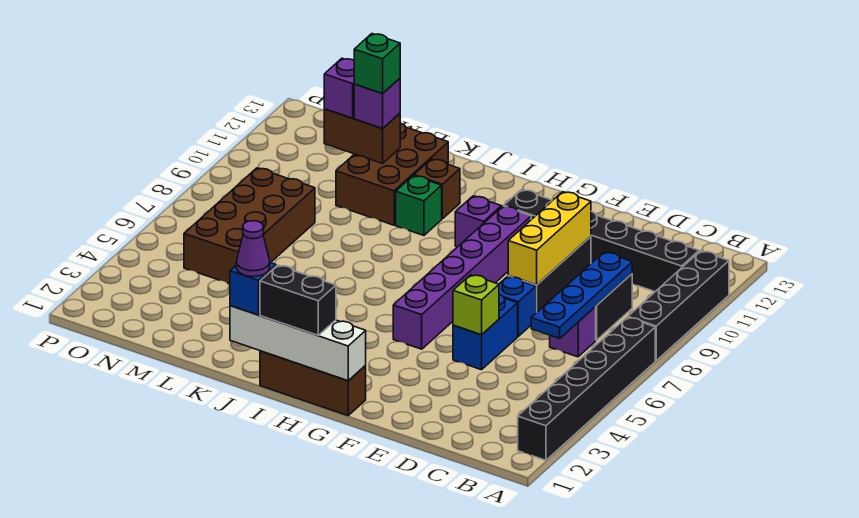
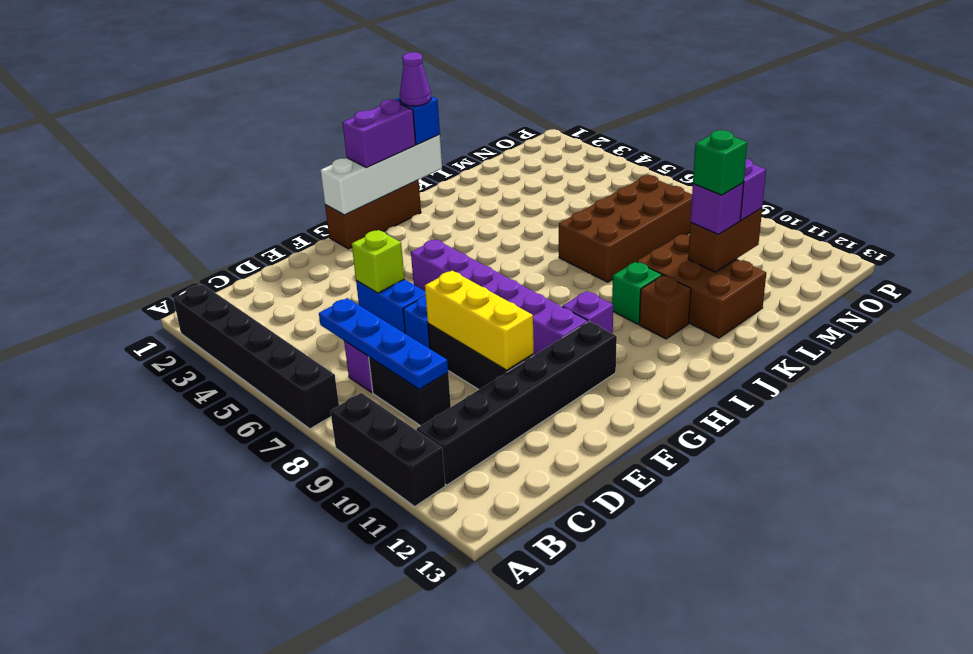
black brick A8:A11 level 1 -> black brick A9:A11 level 1
black brick H1:I1 level 3 -> purple brick H1:I1 level 3
brown brick M5:N8 level 1 -> brown brick K7:N8 level 1

